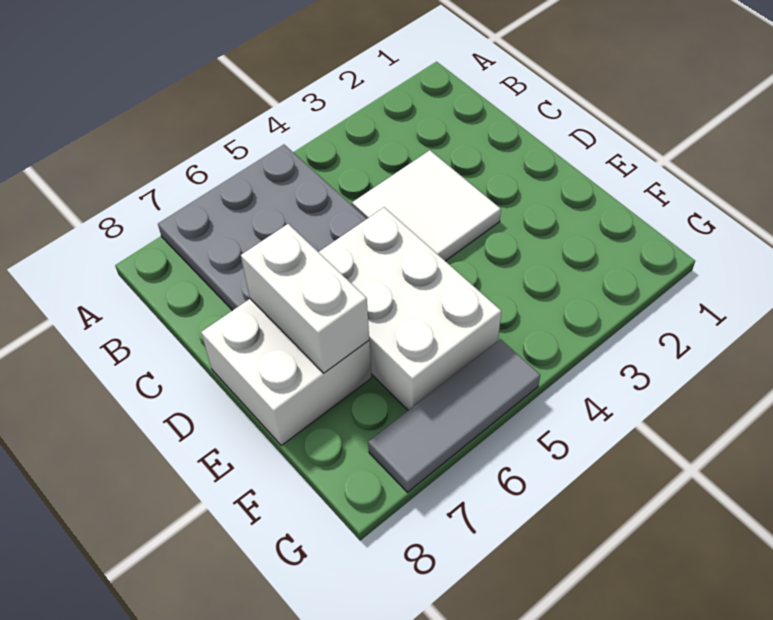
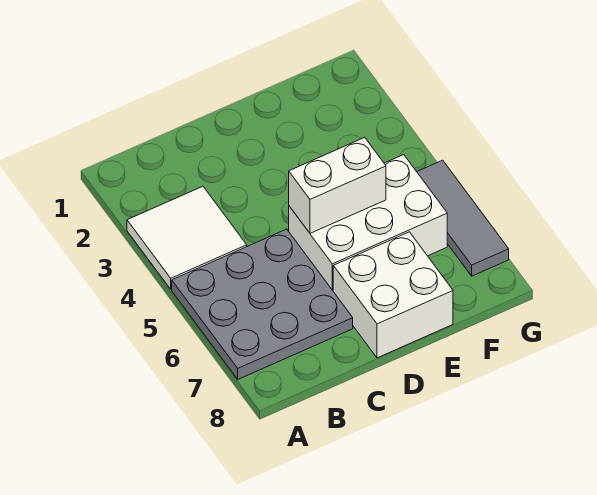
white tile C3:D4 level 1 -> white tile A3:B4 level 1
white brick D7:E7 level 2 -> white brick D5:E5 level 2

